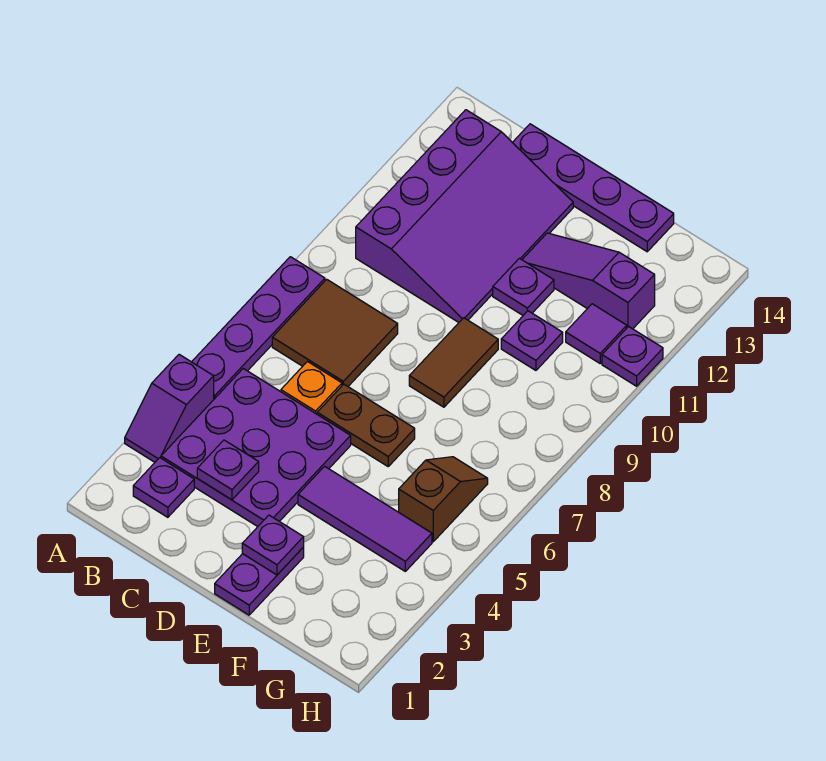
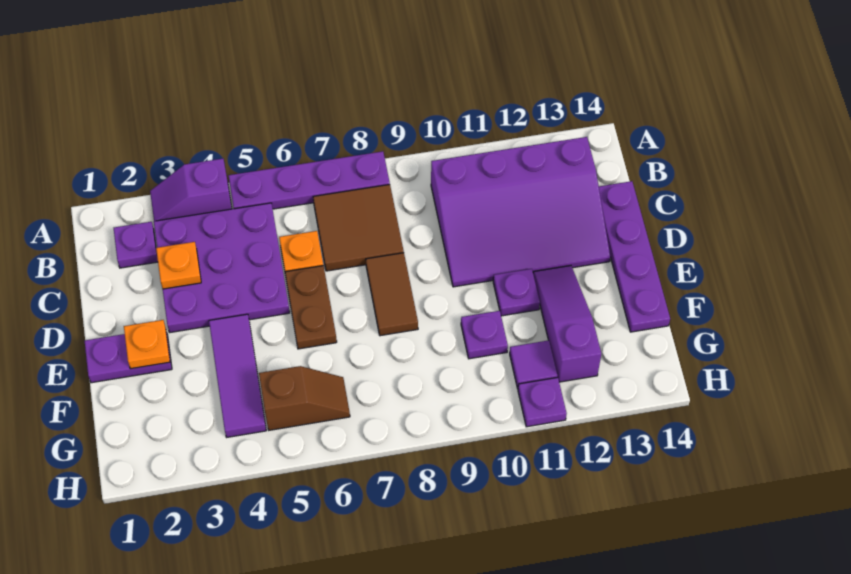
purple plate C3 level 2 -> orange plate C3 level 2
purple plate E2 level 2 -> orange plate E2 level 2
brown tile E8:E9 level 1 -> brown tile D8:E8 level 1

